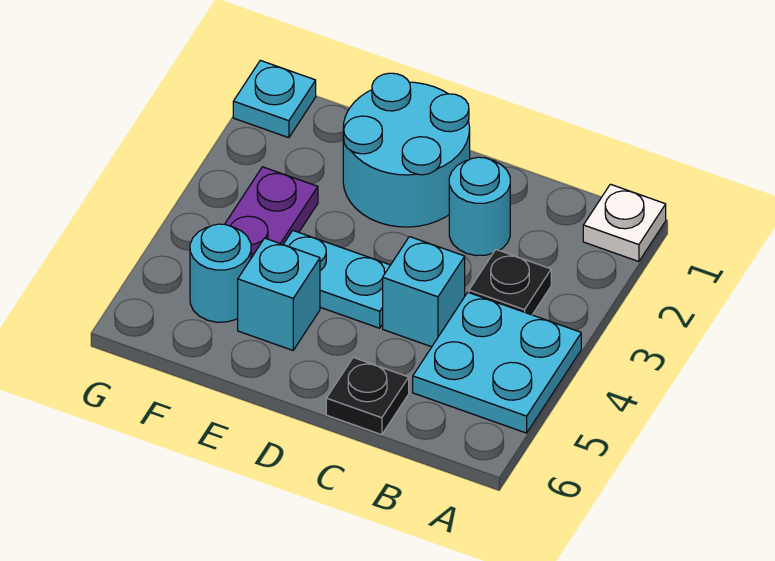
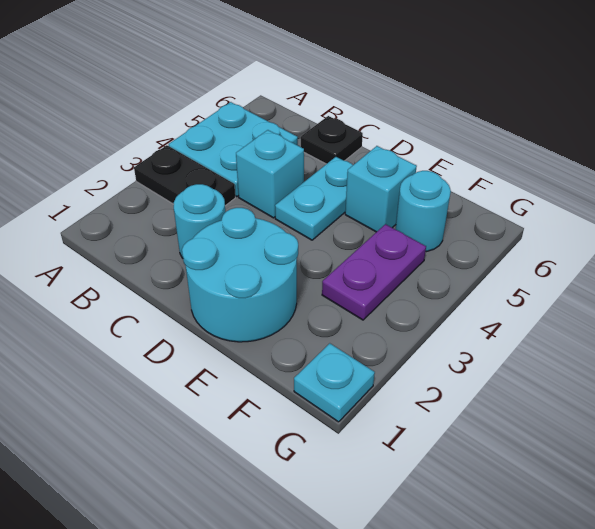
white plate A1 level 1 -> none
black plate B3 level 1 -> black plate A3:B3 level 1
cyan plate D4:E4 level 1 -> cyan plate D4:D5 level 1

